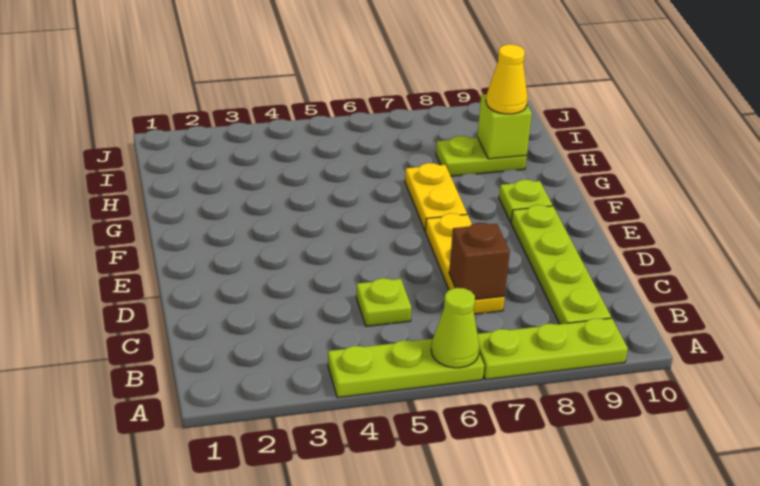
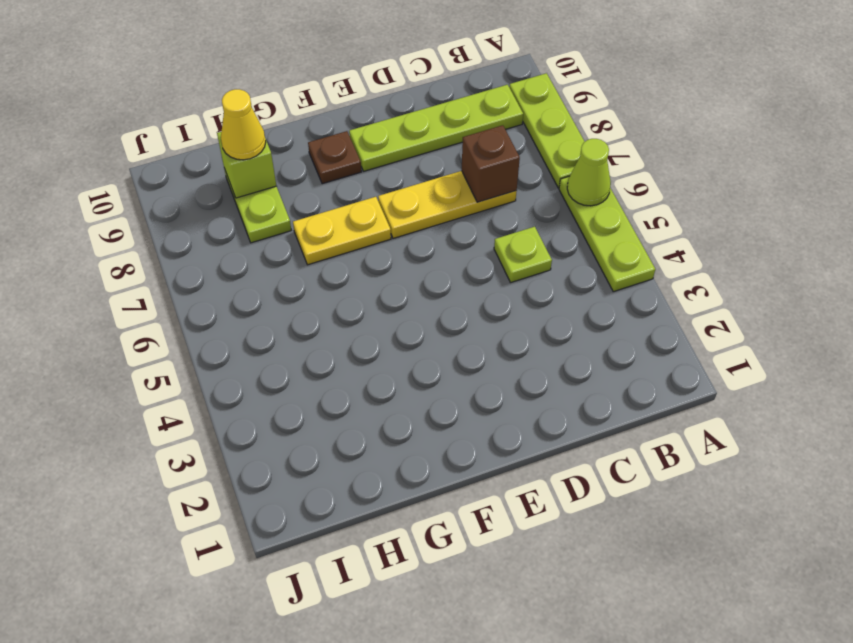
lime plate F9 level 1 -> brown plate F9 level 1

